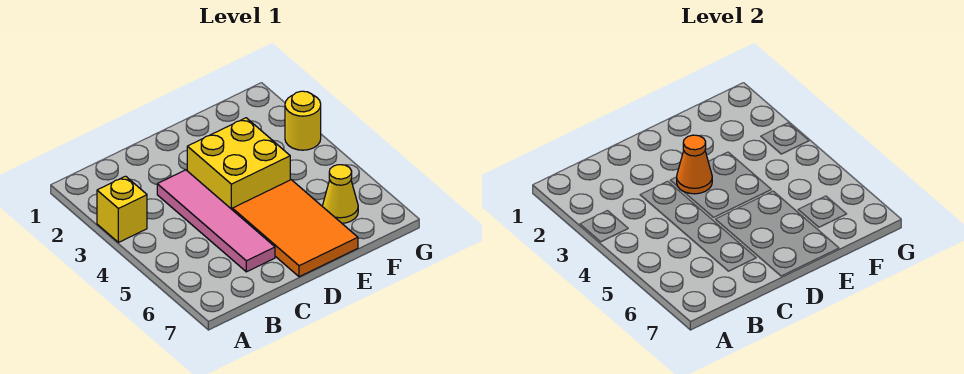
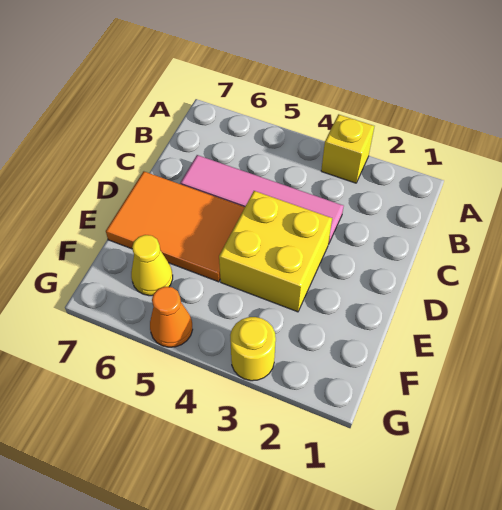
orange cone D3 level 2 -> orange cone G5 level 1

